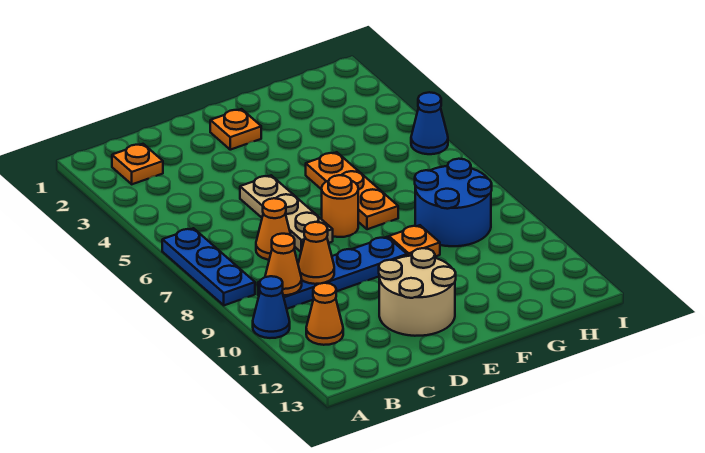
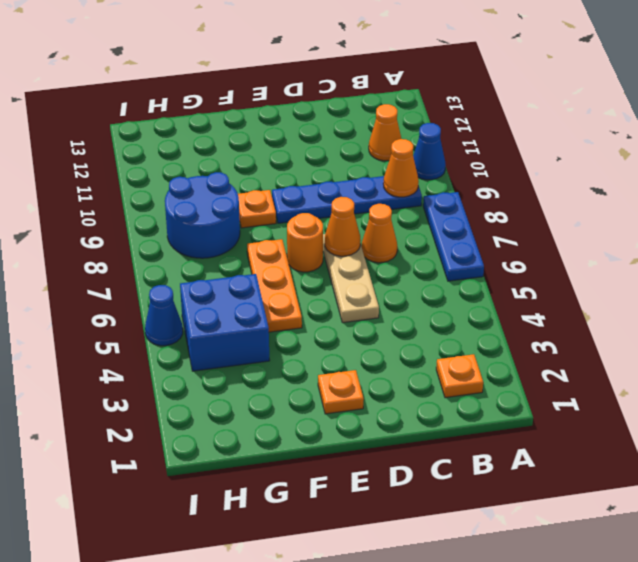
orange cone C9 level 2 -> orange cone D7 level 2
tan round brick D11:E12 level 1 -> none
none -> blue brick G4:H5 level 1

